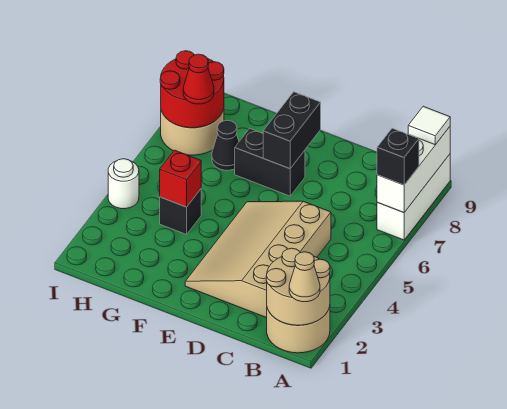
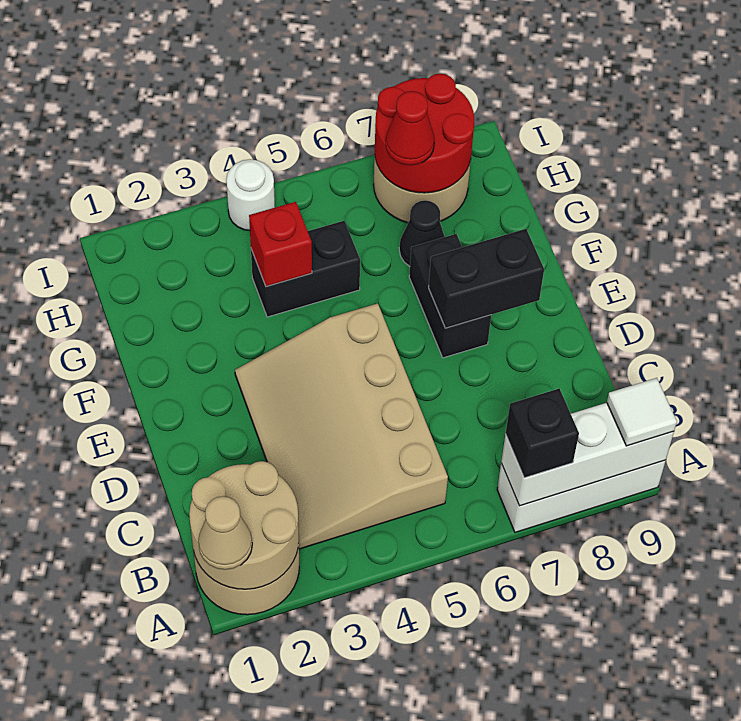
tan slope C2:E5 level 1 top C -> tan slope B3:E5 level 1 top 5
black brick G4 level 1 -> black brick G4:G5 level 1

